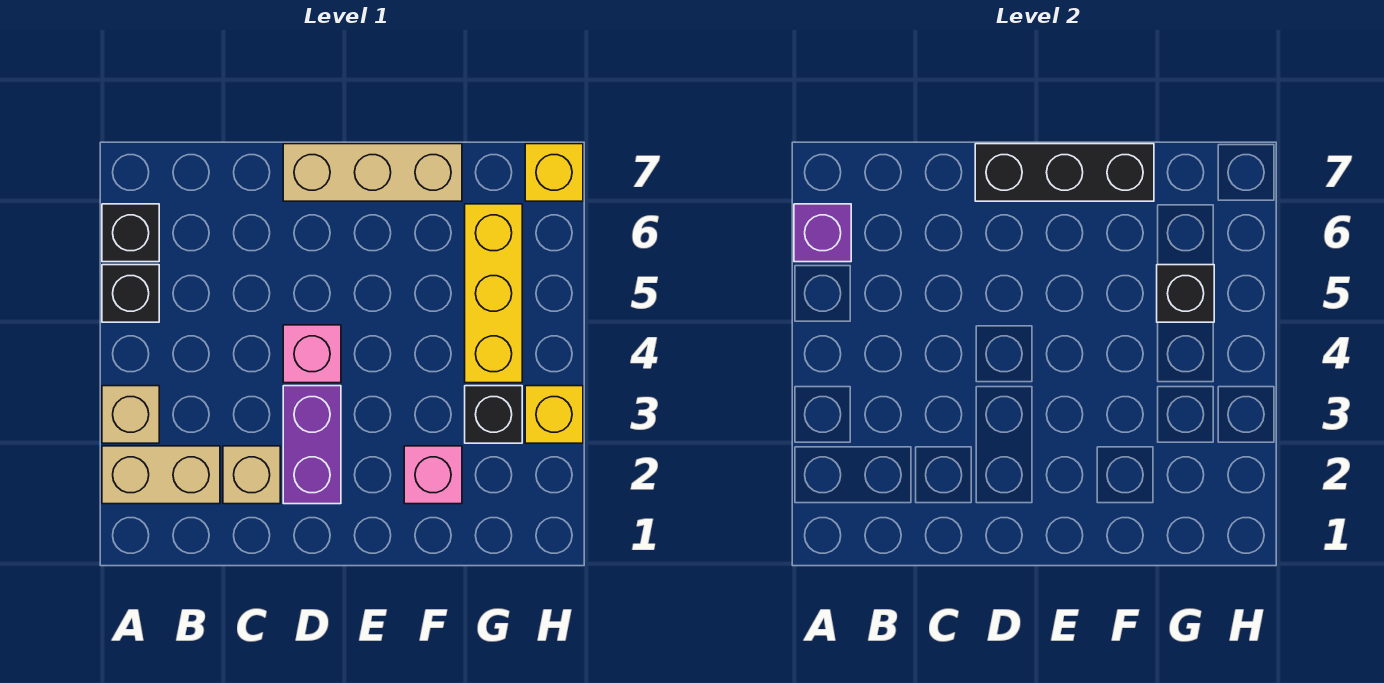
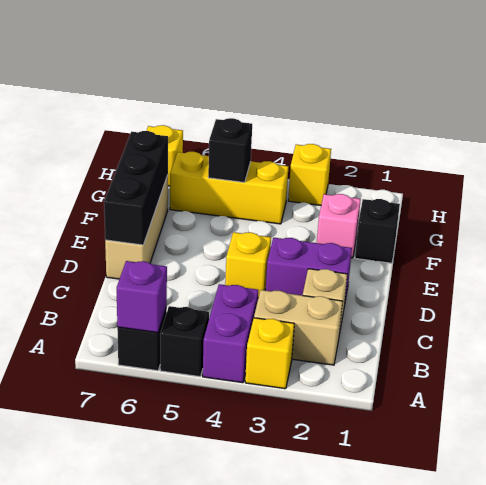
tan brick A2:B2 level 1 -> tan brick B2:B3 level 1
tan brick A3 level 1 -> yellow brick A3 level 1
none -> purple brick A4:B4 level 1
pink brick D4 level 1 -> yellow brick D4 level 1
black brick G3 level 1 -> black brick F1 level 1

